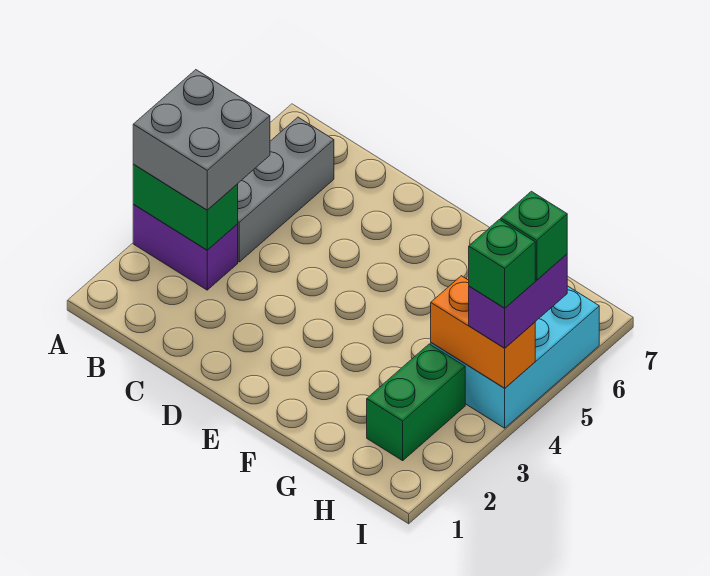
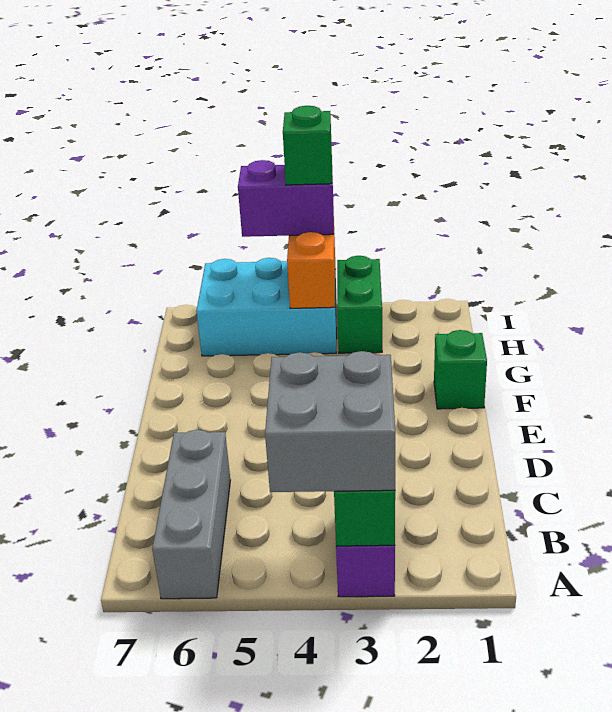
grey brick B4:B6 level 1 -> grey brick A6:C6 level 1
green brick H2:H3 level 1 -> green brick H3:I3 level 1
green brick I5 level 4 -> green brick F1 level 1

